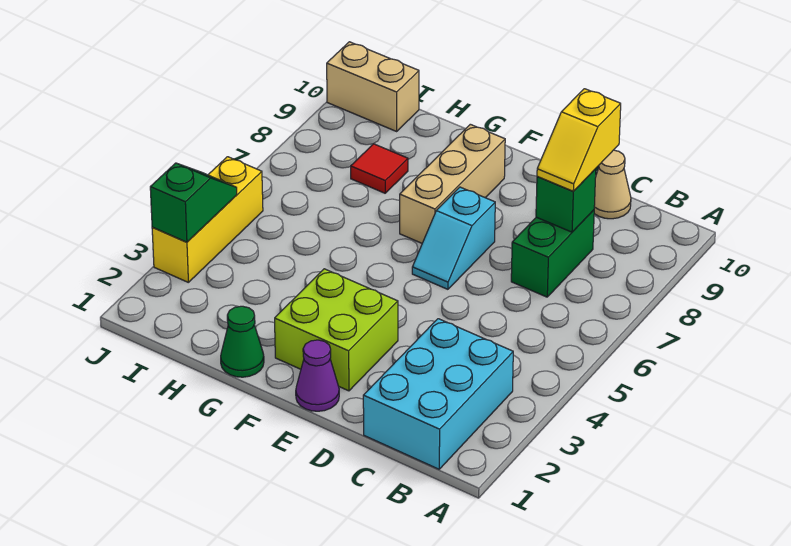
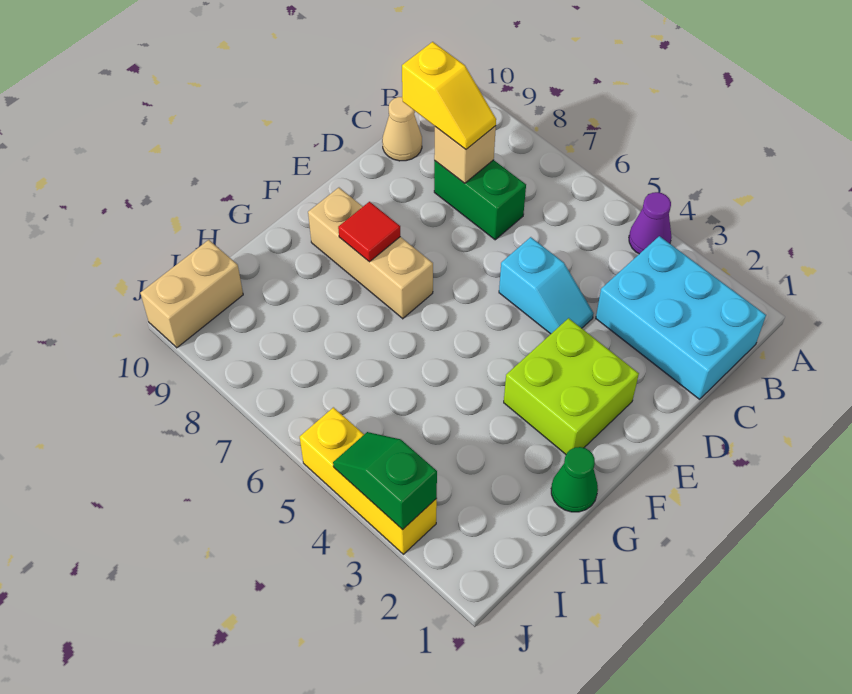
green brick C8 level 2 -> tan brick C8 level 2
purple cone E1 level 1 -> purple cone A4 level 1
cyan slope E6:E7 level 1 top 7 -> cyan slope D4:D5 level 1 top 5
red tile H8 level 1 -> red tile F8 level 2

